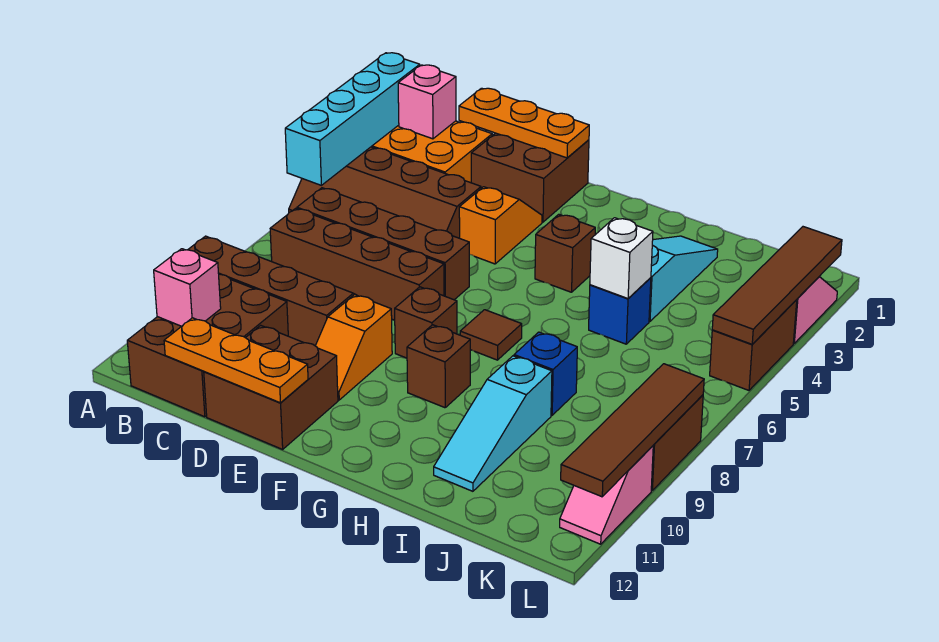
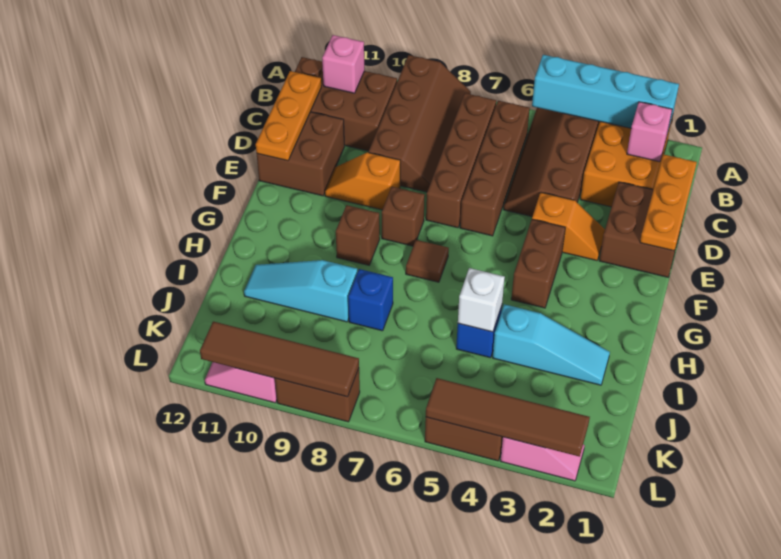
brown brick G4 level 1 -> brown brick F4:G4 level 1

